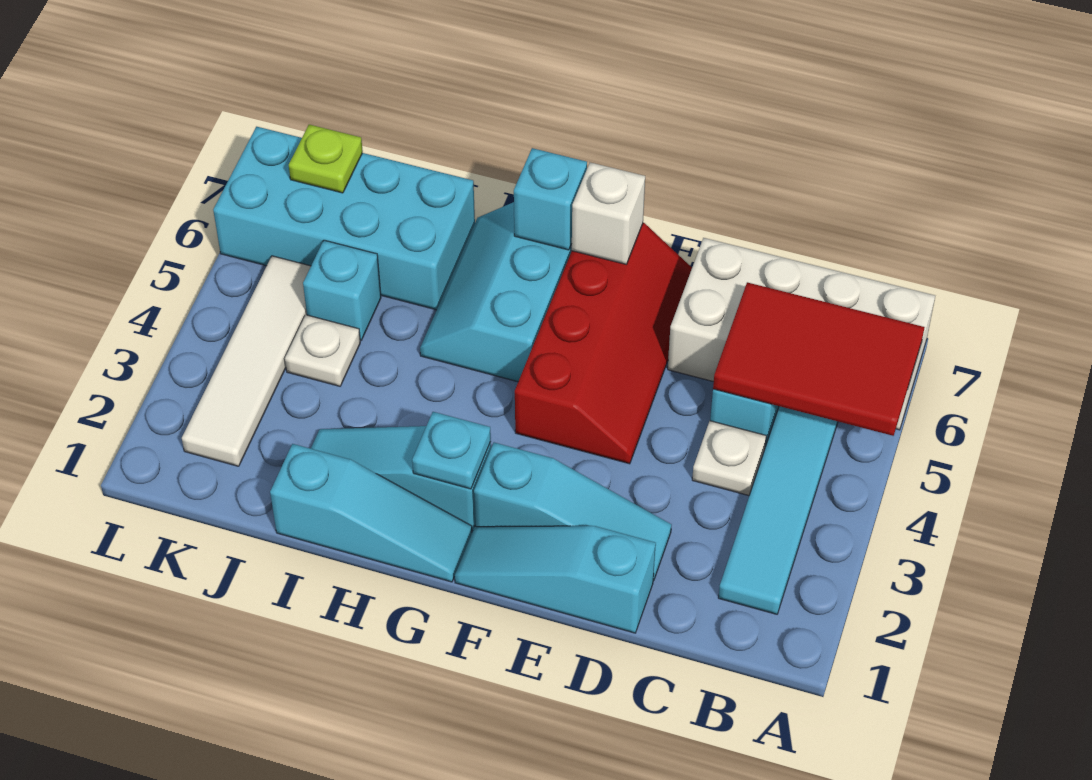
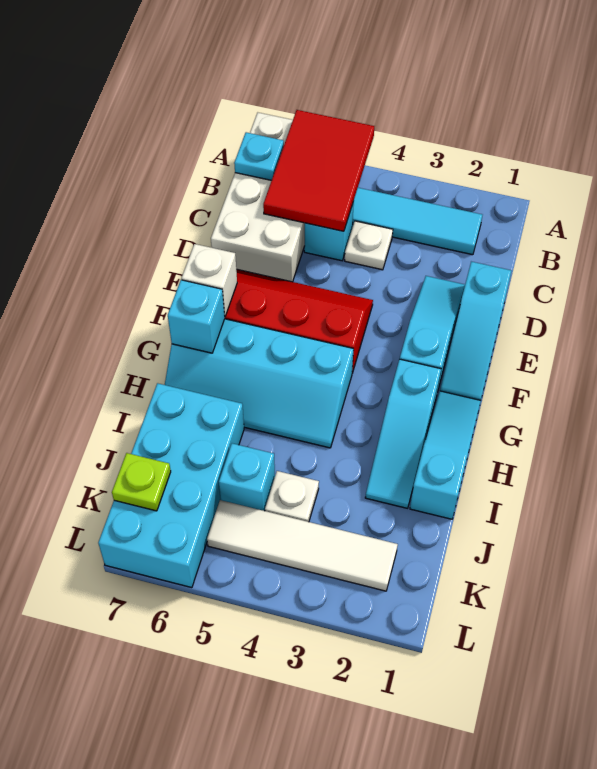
cyan plate G2 level 2 -> cyan plate B7 level 2
cyan slope G5:H7 level 1 top G -> cyan slope G4:H7 level 1 top G

